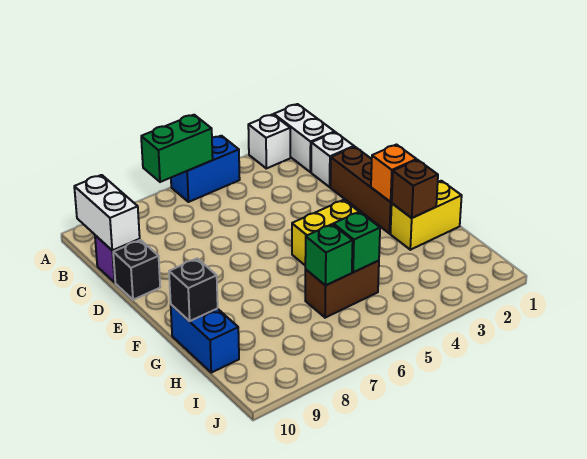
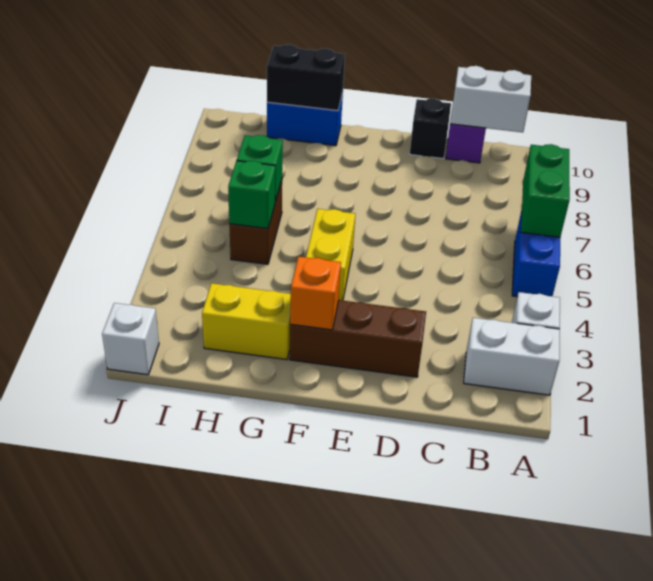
white brick C2 level 1 -> white brick J1 level 1
yellow brick G1:G2 level 1 -> yellow brick G2:H2 level 1
brown brick G2 level 2 -> none
black brick G10 level 2 -> black brick G10:H10 level 2

